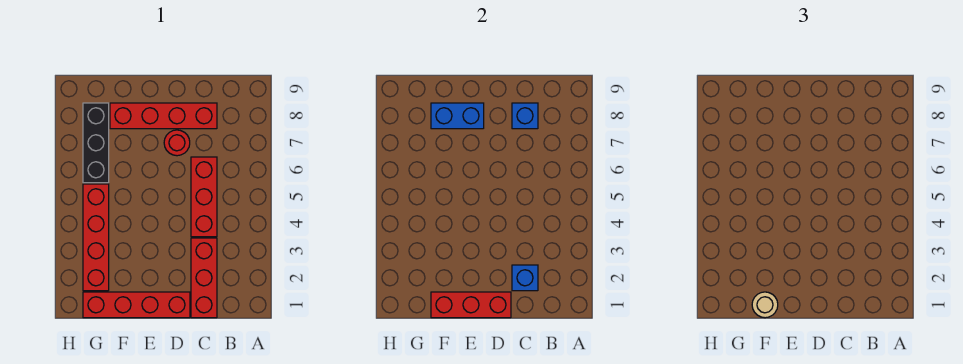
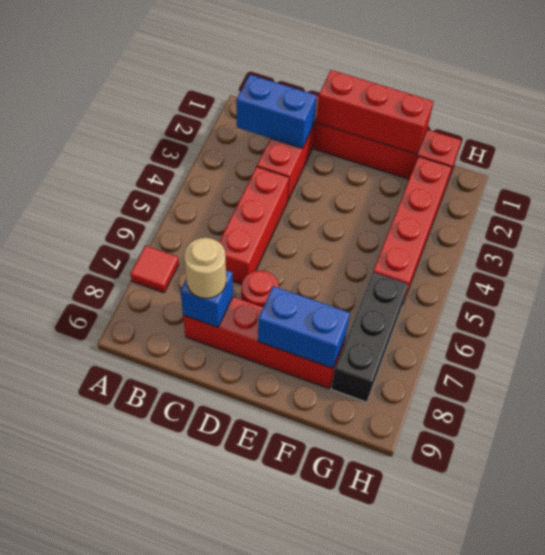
none -> red tile A7 level 1
blue brick C2 level 2 -> blue brick B2:C2 level 2
tan round brick F1 level 3 -> tan round brick C8 level 3

